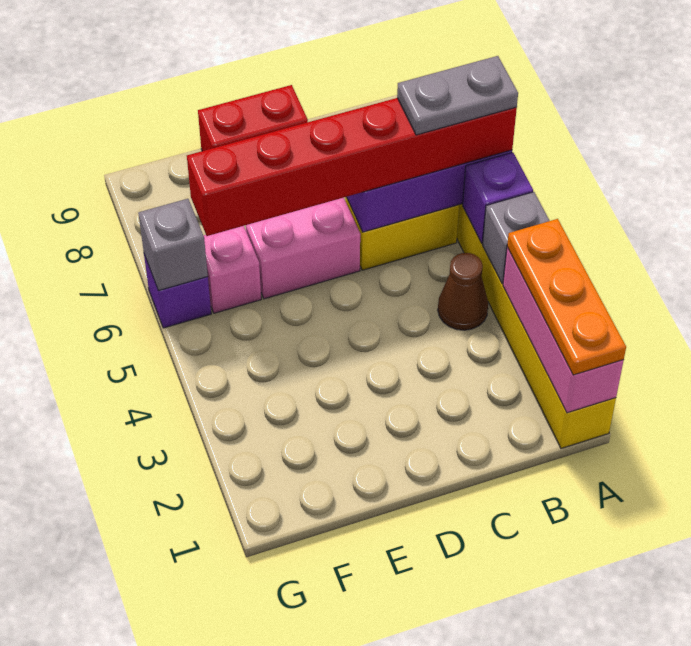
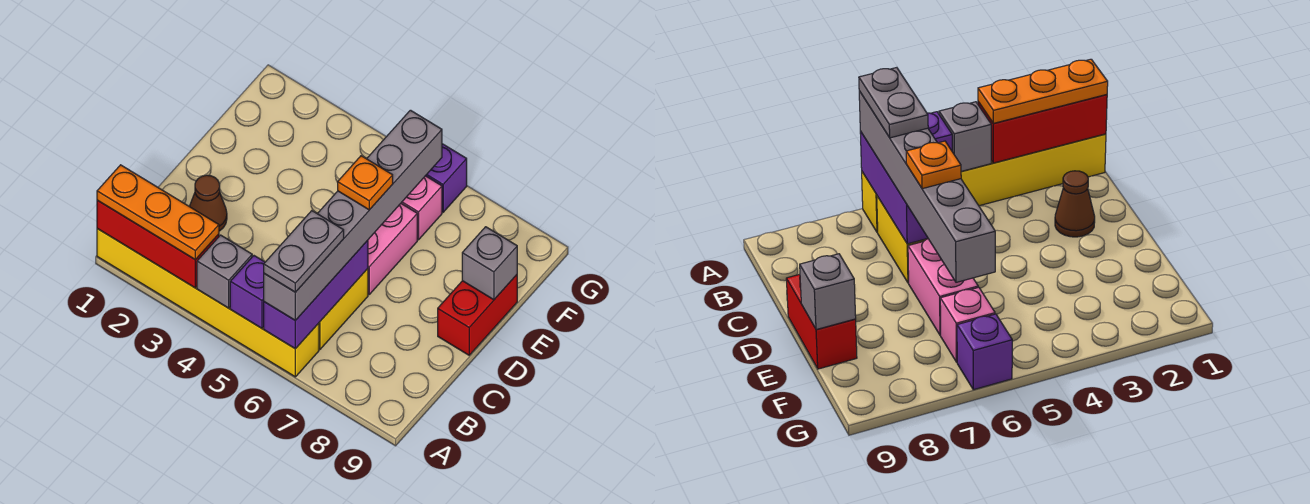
pink brick A1:A3 level 2 -> red brick A1:A3 level 2
red brick A6:F6 level 3 -> grey brick A6:F6 level 3
brown cone B4 level 1 -> brown cone C2 level 1
none -> orange plate D6 level 4
grey brick G6 level 2 -> grey brick E9 level 2

